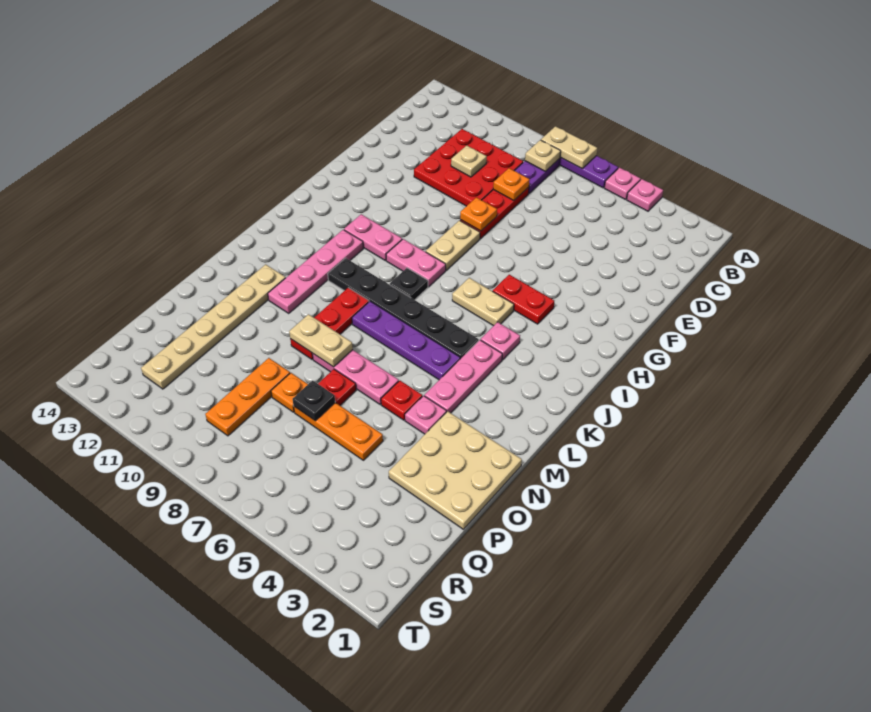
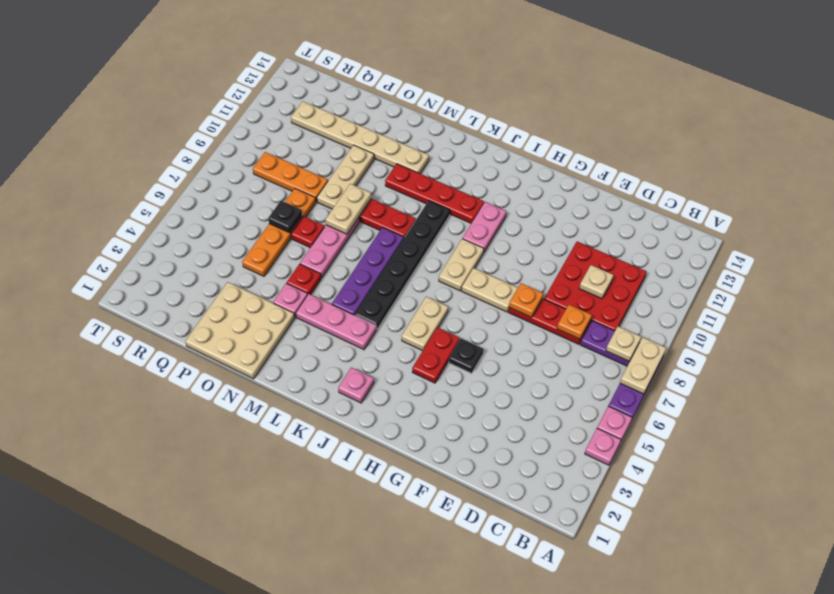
pink plate I8:I9 level 1 -> tan plate I8:I9 level 1
pink plate J4 level 1 -> pink plate J2 level 1
black plate J8 level 1 -> black plate G5 level 1
pink plate J11:M11 level 1 -> red plate J11:M11 level 1
none -> tan plate O9:O11 level 1

